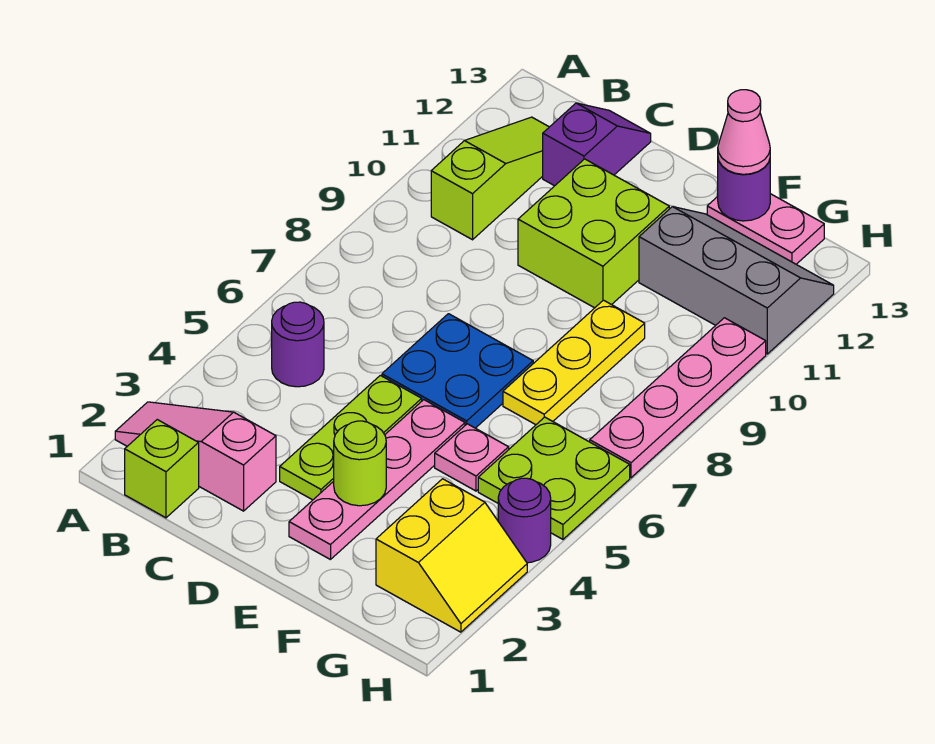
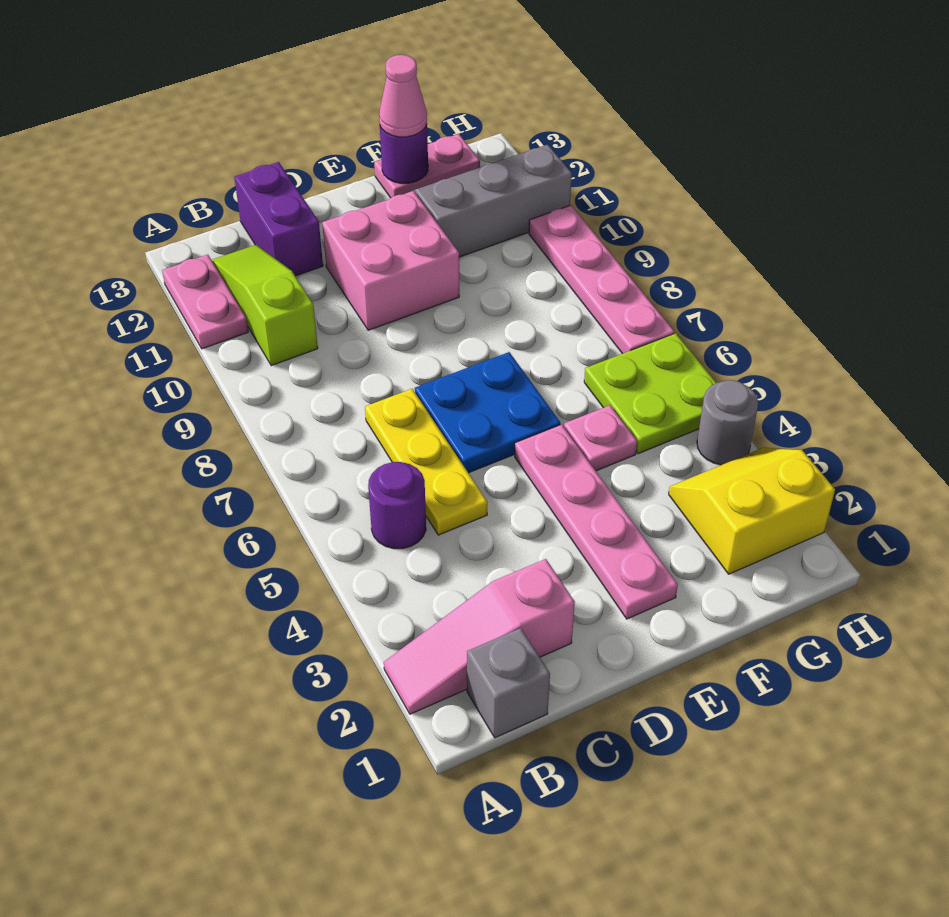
none -> pink plate A11:A12 level 1
lime brick B1 level 1 -> grey brick B1 level 1
purple slope C12:C13 level 1 top 12 -> purple brick C12:C13 level 1
lime plate D3:D5 level 1 -> none
lime brick D10:E11 level 1 -> pink brick D10:E11 level 1
lime round brick E3 level 2 -> none
yellow plate F7:F9 level 1 -> yellow plate C5:C7 level 1
yellow slope G2:H3 level 1 top G -> yellow slope G2:H3 level 1 top 2
purple round brick H4 level 1 -> grey round brick H4 level 1

